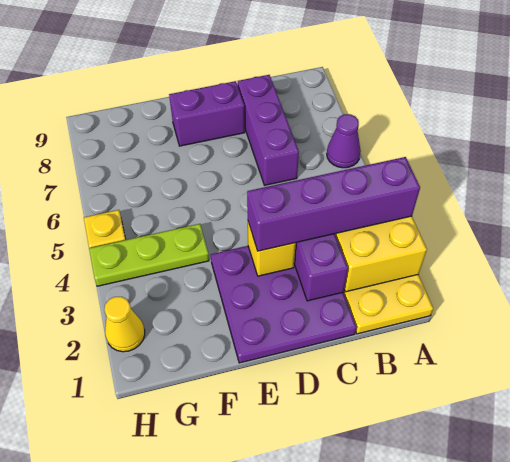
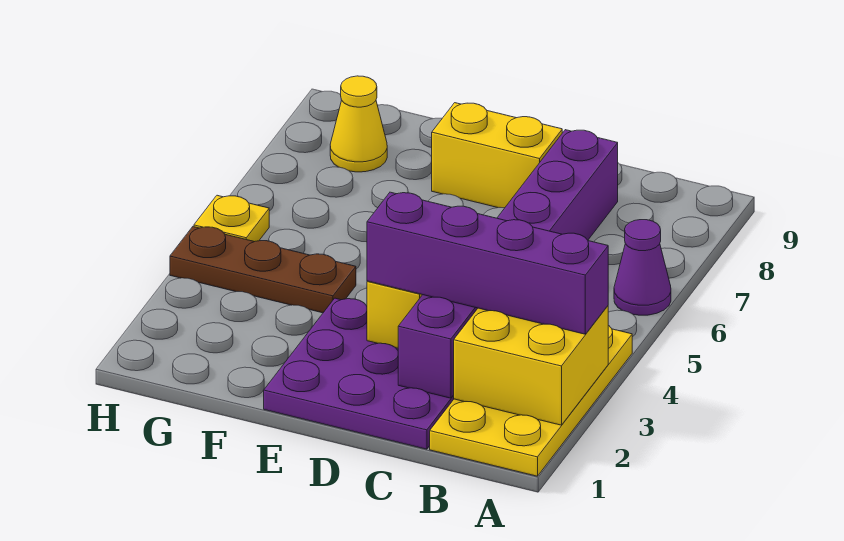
purple brick D8:E8 level 1 -> yellow brick D8:E8 level 1
lime plate F4:H4 level 1 -> brown plate F4:H4 level 1
yellow cone H2 level 1 -> yellow cone G8 level 1

